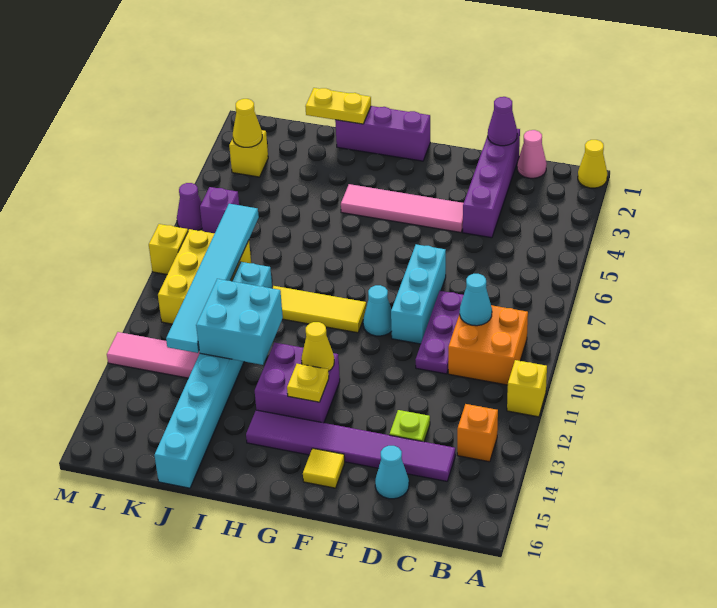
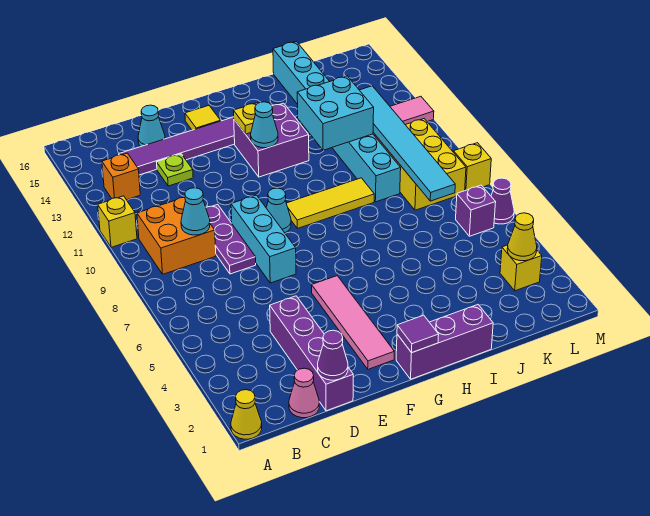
pink tile E4:H4 level 1 -> pink tile F2:F5 level 1
none -> purple tile G1 level 2
yellow cone G12 level 2 -> cyan cone G12 level 2
yellow plate I1:J1 level 2 -> none

